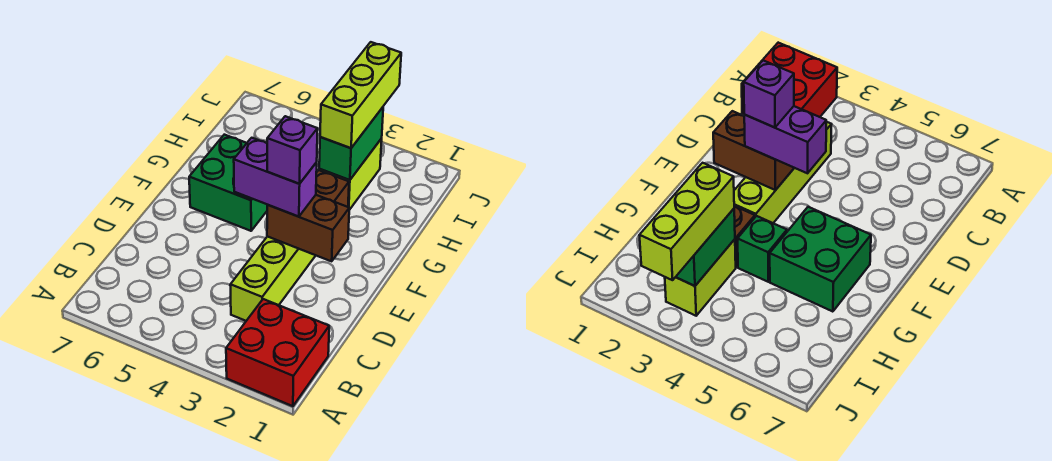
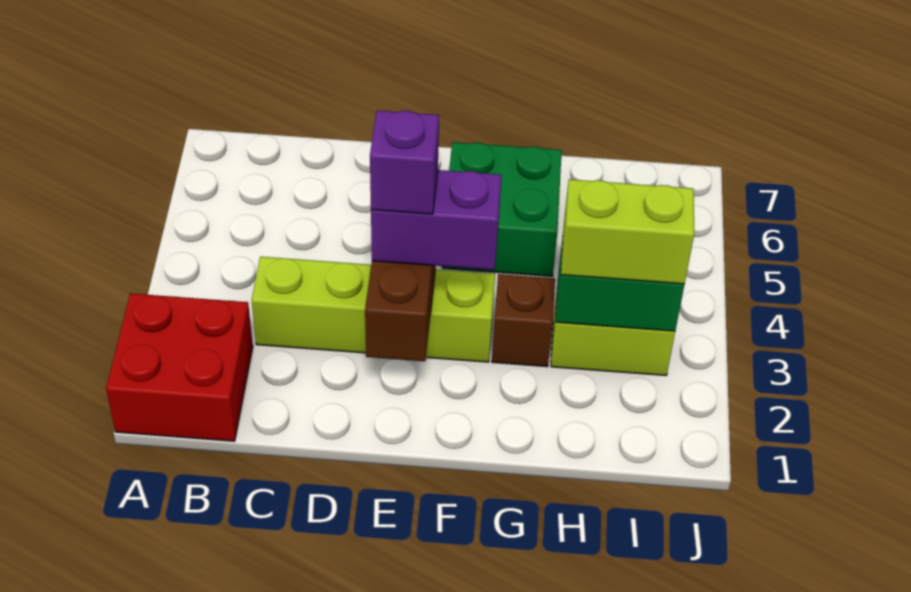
purple brick E3:E4 level 3 -> purple brick E3:F3 level 3
green brick G4 level 1 -> none
lime brick H3:J3 level 3 -> lime brick H3:I3 level 3

